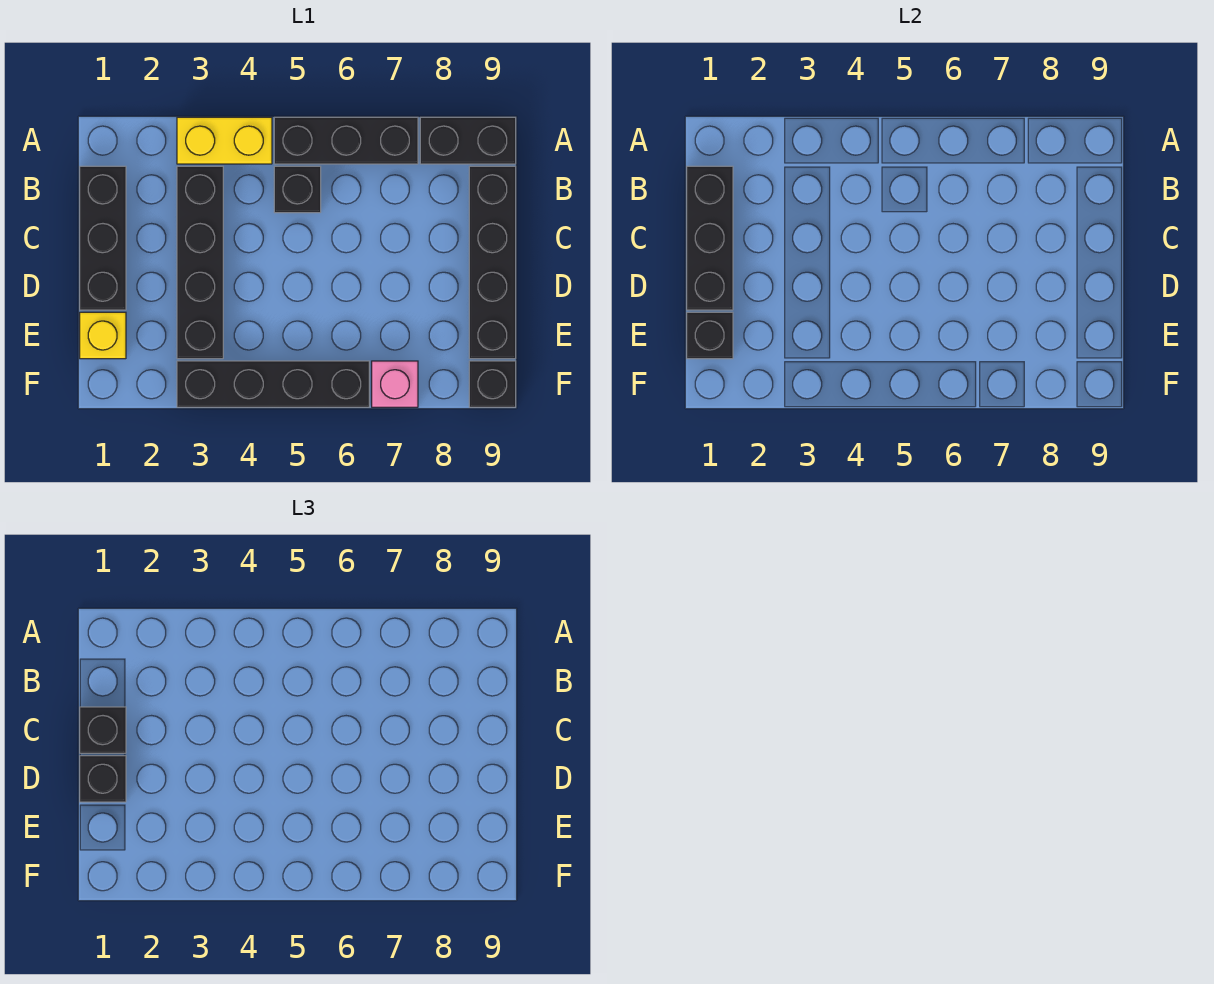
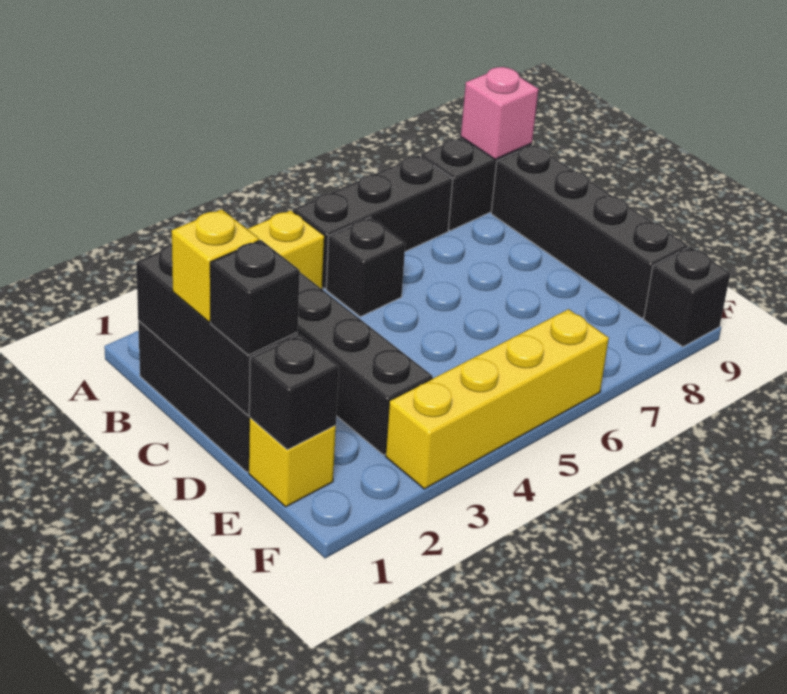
black brick C1 level 3 -> yellow brick C1 level 3
black brick F3:F6 level 1 -> yellow brick F3:F6 level 1
pink brick F7 level 1 -> pink brick A9 level 2

